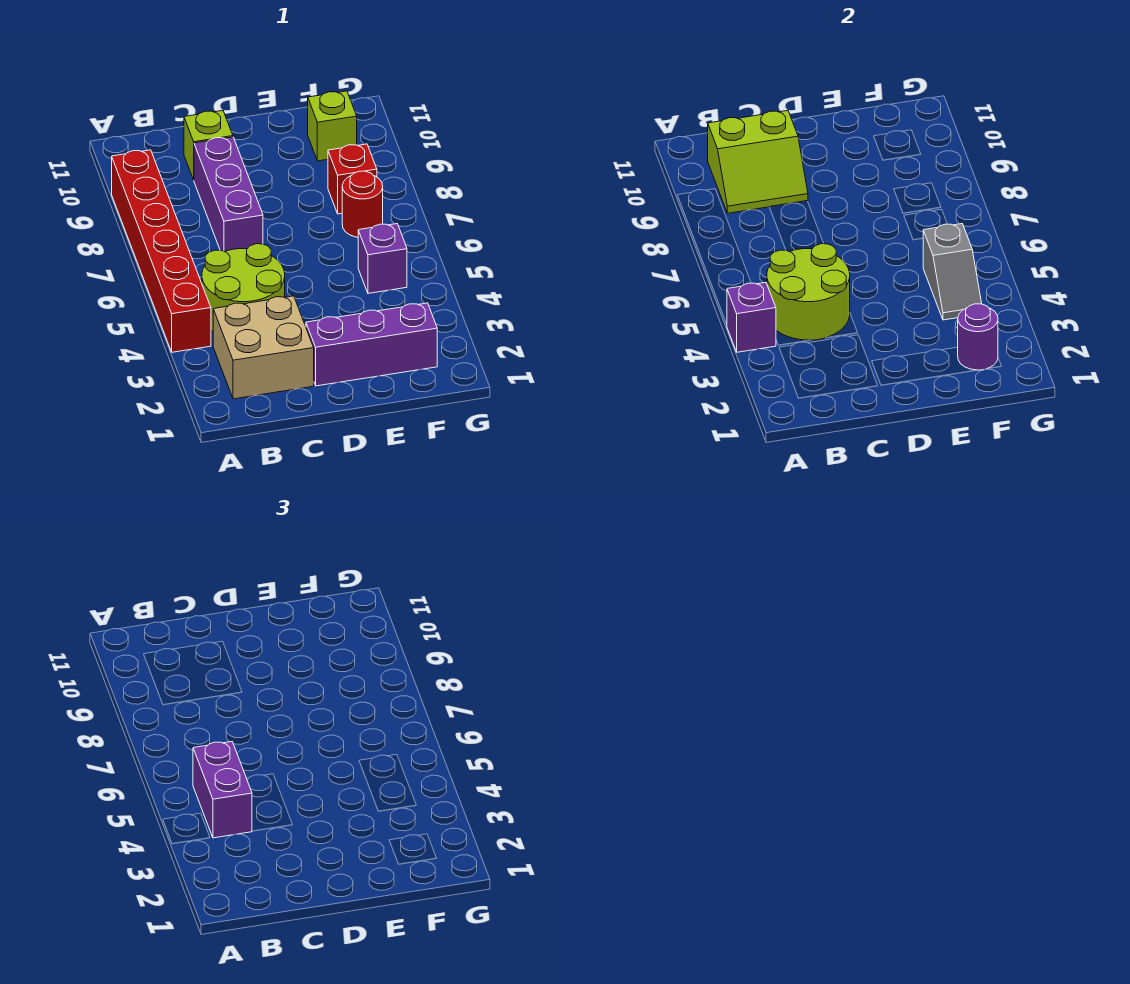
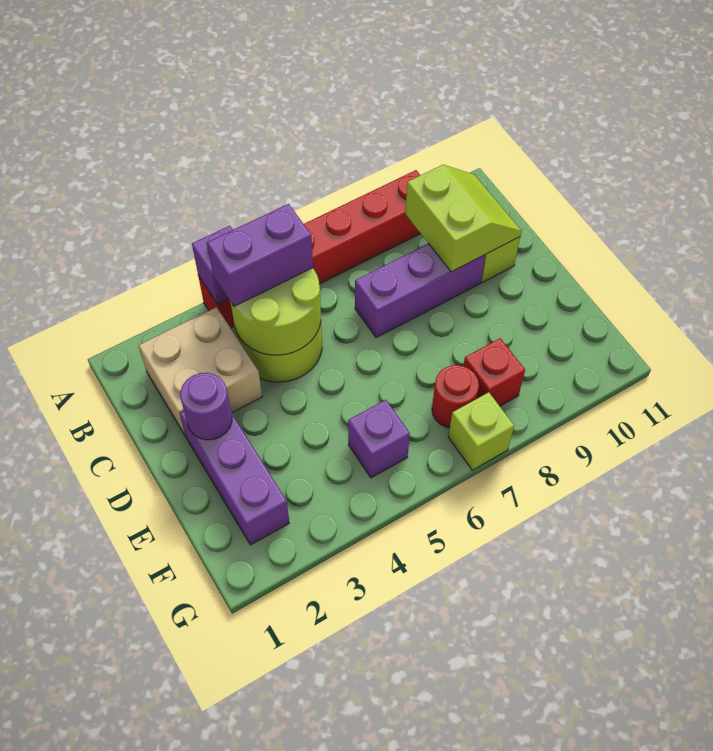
lime slope B9:C10 level 2 top 10 -> lime slope B9:C10 level 2 top 9
purple round brick F2 level 2 -> purple round brick D2 level 2
grey slope F4:F5 level 2 top 5 -> none
lime brick F10 level 1 -> lime brick G7 level 1

